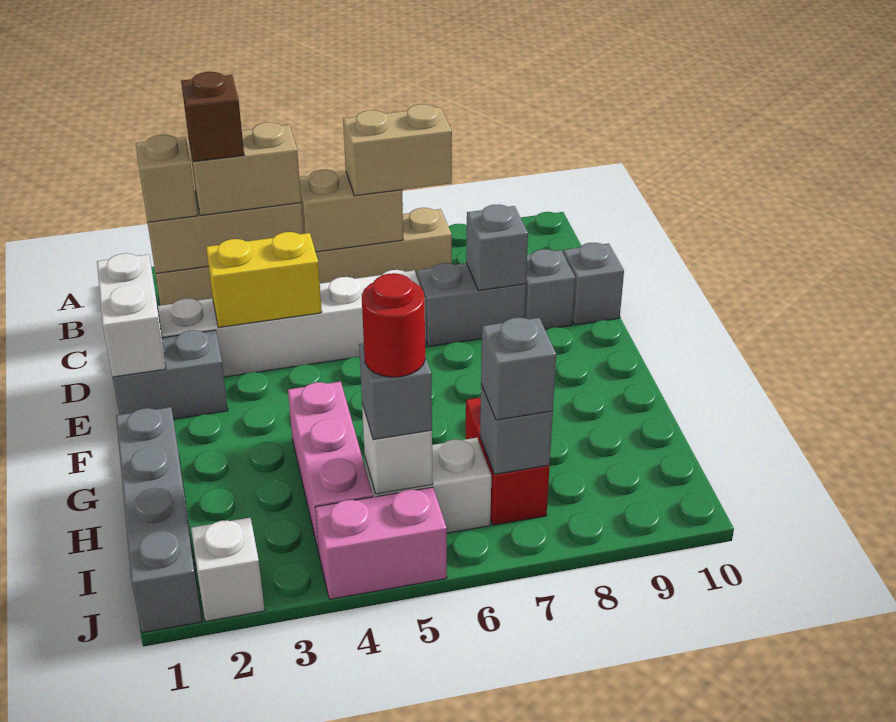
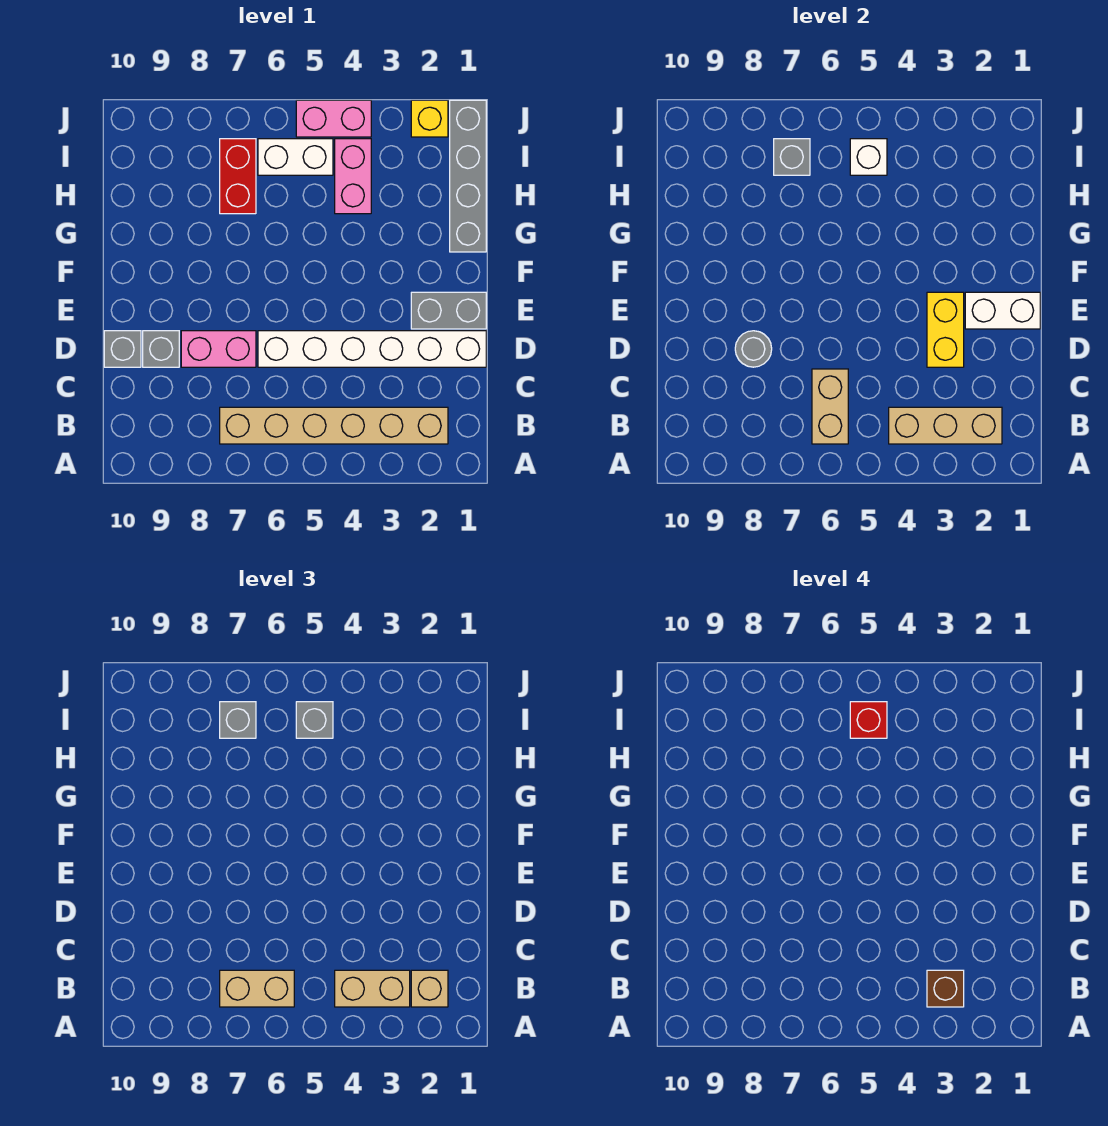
tan brick B5:B6 level 2 -> tan brick B6:C6 level 2
white brick D1:E1 level 2 -> white brick E1:E2 level 2
yellow brick D3:D4 level 2 -> yellow brick D3:E3 level 2
grey brick D7:D8 level 1 -> pink brick D7:D8 level 1
grey brick D8 level 2 -> grey round brick D8 level 2
pink brick G4:I4 level 1 -> pink brick H4:I4 level 1
red round brick I5 level 4 -> red brick I5 level 4
white brick J2 level 1 -> yellow brick J2 level 1

